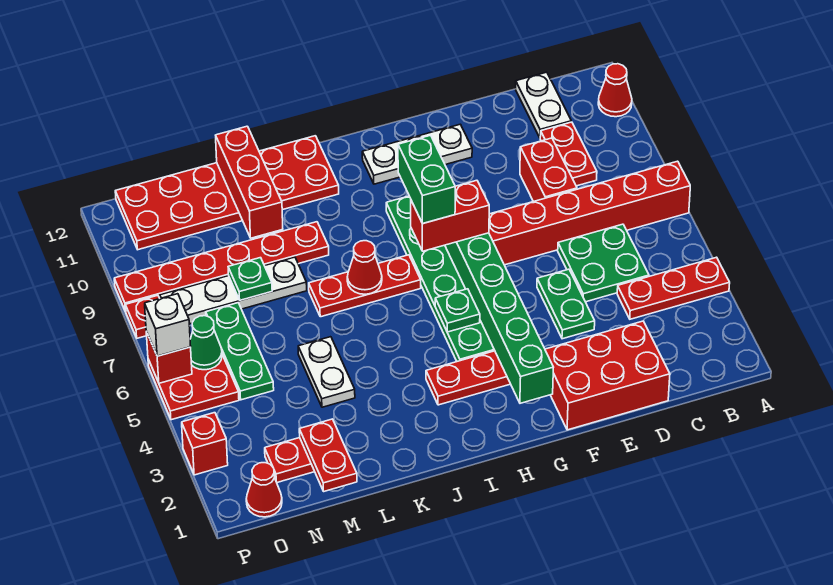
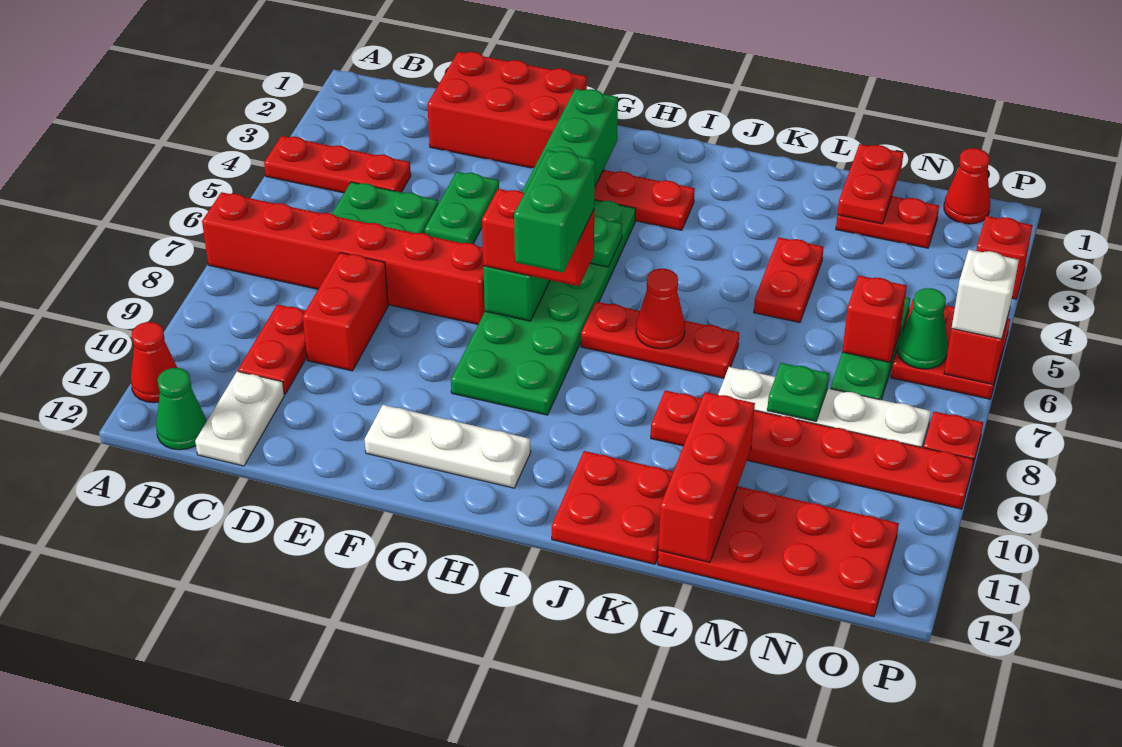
none -> green cone B12 level 1
white plate L4:L5 level 1 -> red plate L4:L5 level 1
none -> red brick N6 level 2

